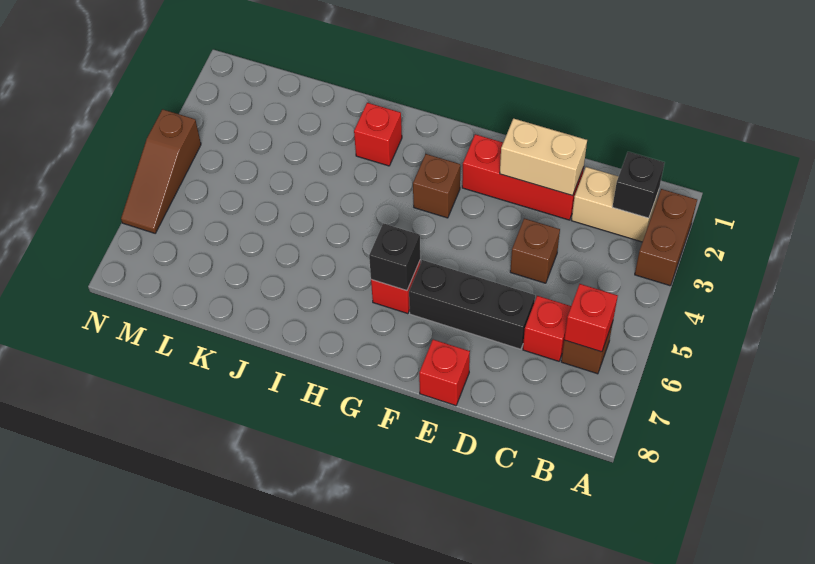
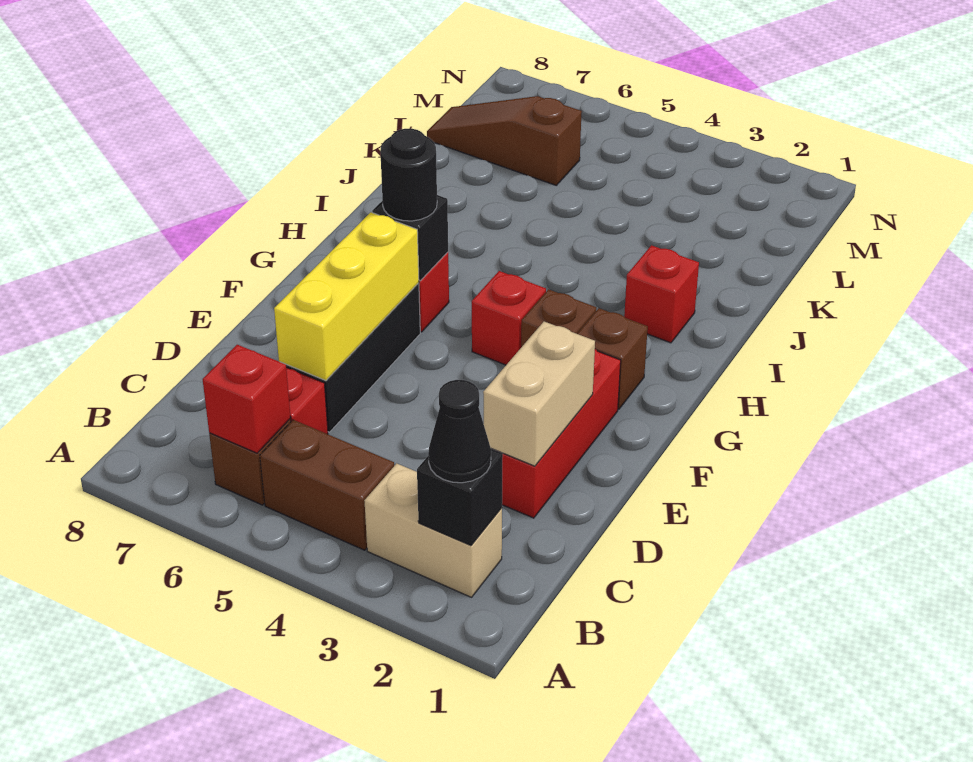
brown brick A2:A3 level 1 -> brown brick B4:B5 level 1
tan brick B2:C2 level 1 -> tan brick B2:B3 level 1
none -> black cone B2 level 3
brown brick D4 level 1 -> brown brick G2 level 1
none -> yellow brick D6:F6 level 2
red brick E8 level 1 -> red brick G4 level 1
none -> black round brick G6 level 3
brown slope N4:N6 level 1 top 4 -> brown slope L6:L8 level 1 top 6

